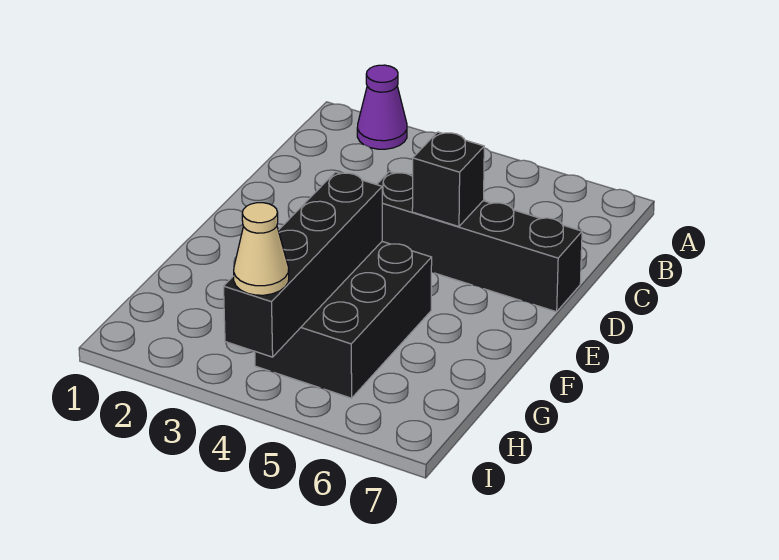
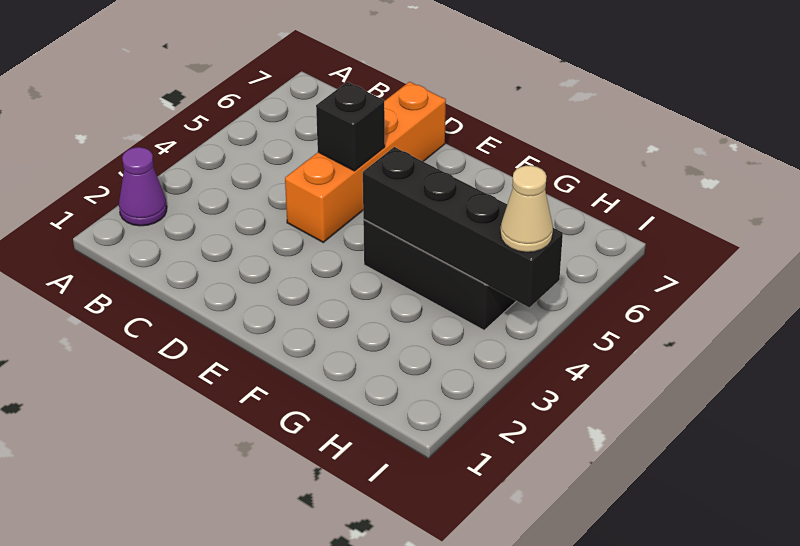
black brick D4:D7 level 1 -> orange brick D4:D7 level 1

